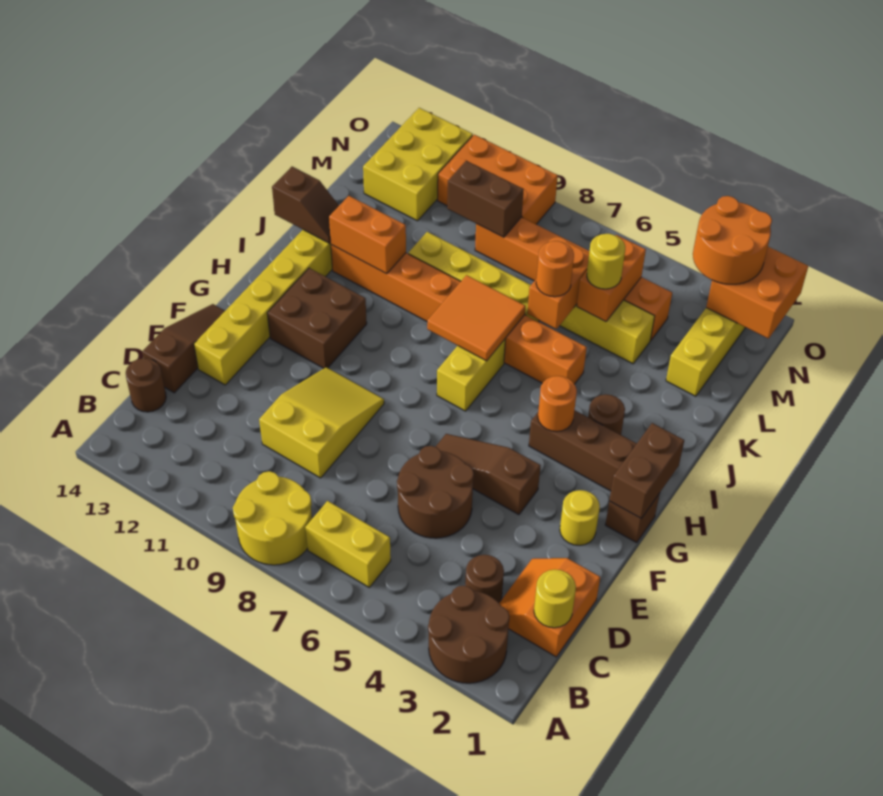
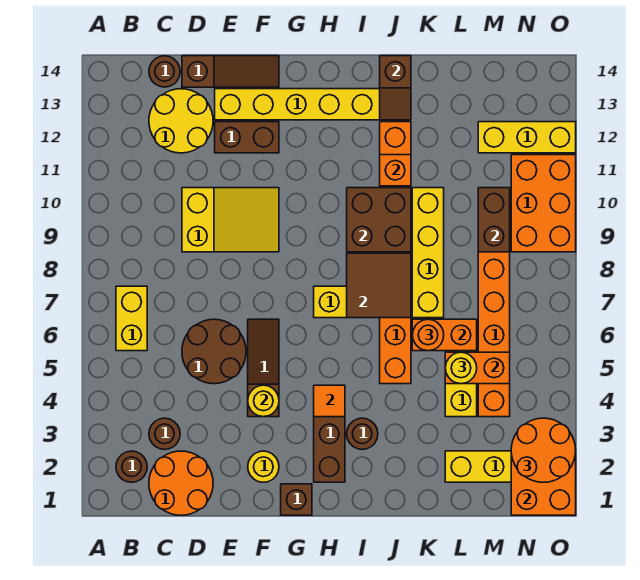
brown round brick A2:B3 level 1 -> brown round brick B2 level 1
yellow round brick A8:B9 level 1 -> yellow round brick C12:D13 level 1
orange slope C1:D2 level 1 top 1 -> orange round brick C1:D2 level 1
yellow round brick C1 level 2 -> yellow round brick F4 level 2
brown brick G1:H1 level 2 -> brown brick E12:F12 level 1
brown brick G11:H12 level 1 -> brown brick I9:J10 level 2
orange round brick H4 level 2 -> orange tile H4 level 2
orange tile I7:J8 level 2 -> brown tile I7:J8 level 2
orange brick J11:J12 level 2 -> orange brick J11 level 2
yellow brick M12:O13 level 1 -> yellow brick M12:O12 level 1

